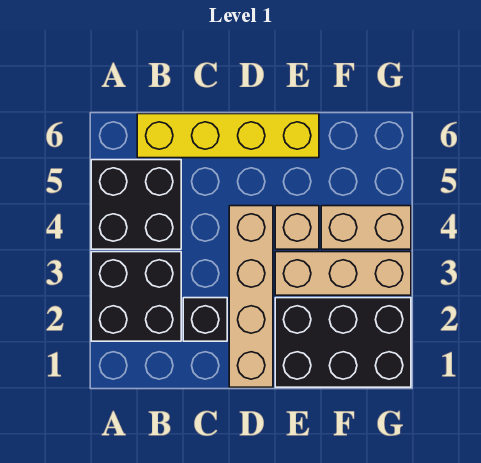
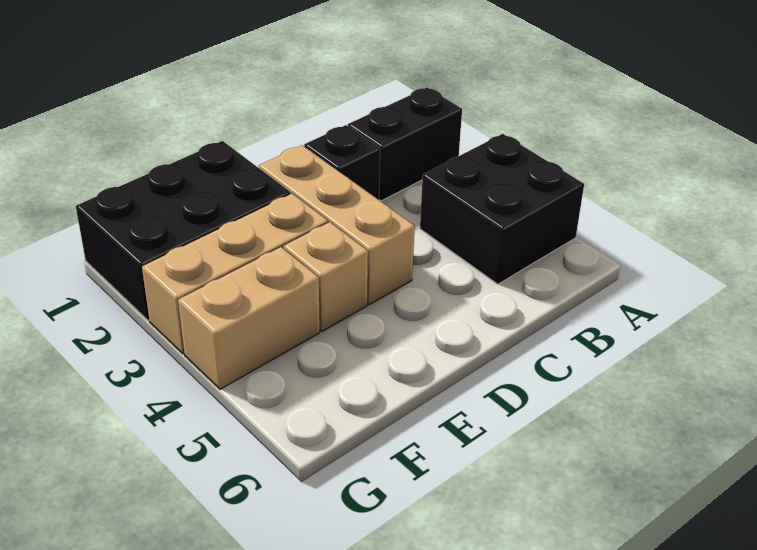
black brick A2:B3 level 1 -> black brick A2:B2 level 1
yellow brick B6:E6 level 1 -> none
tan brick D1:D4 level 1 -> tan brick D2:D4 level 1

